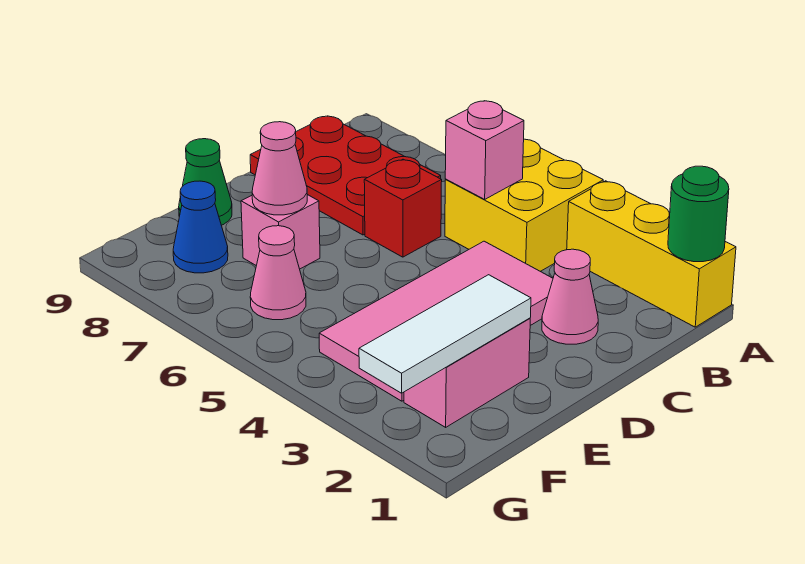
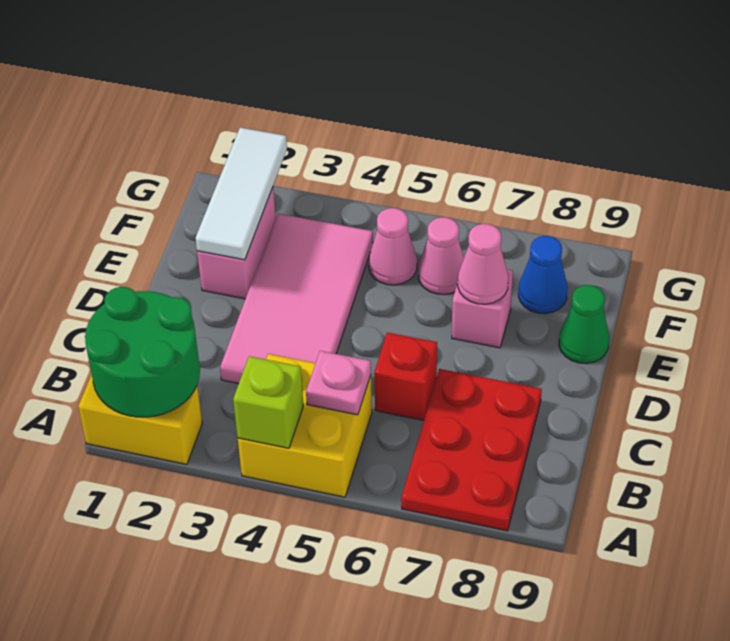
yellow brick A1:A3 level 1 -> yellow brick A1:A2 level 1
green round brick A1 level 2 -> green round brick A1:B2 level 2
none -> lime brick A4 level 2
pink brick B5 level 2 -> pink plate B5 level 2
red plate B7:C9 level 1 -> red plate A7:C8 level 1
pink cone C2 level 1 -> pink cone F5 level 1

